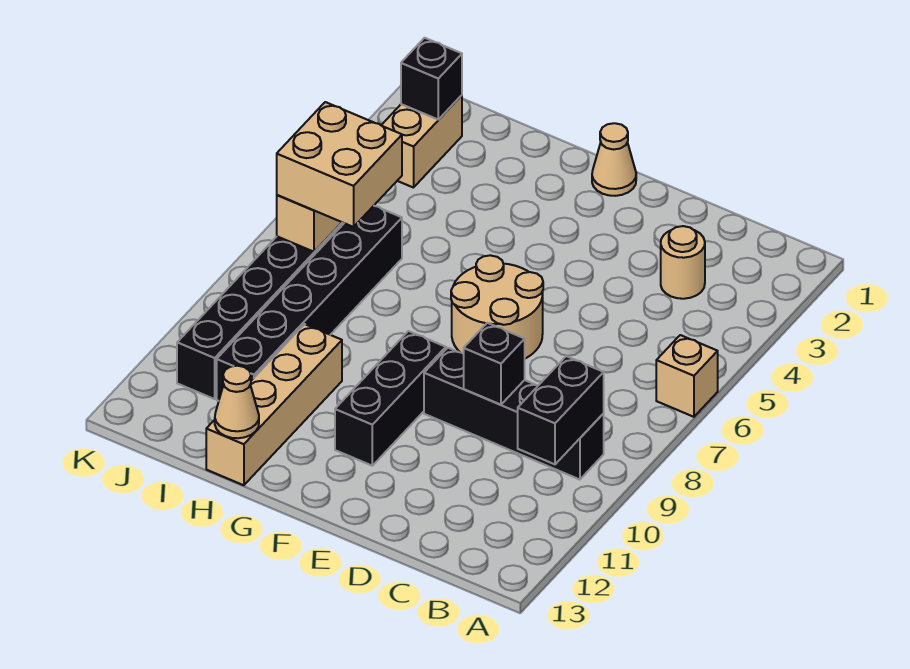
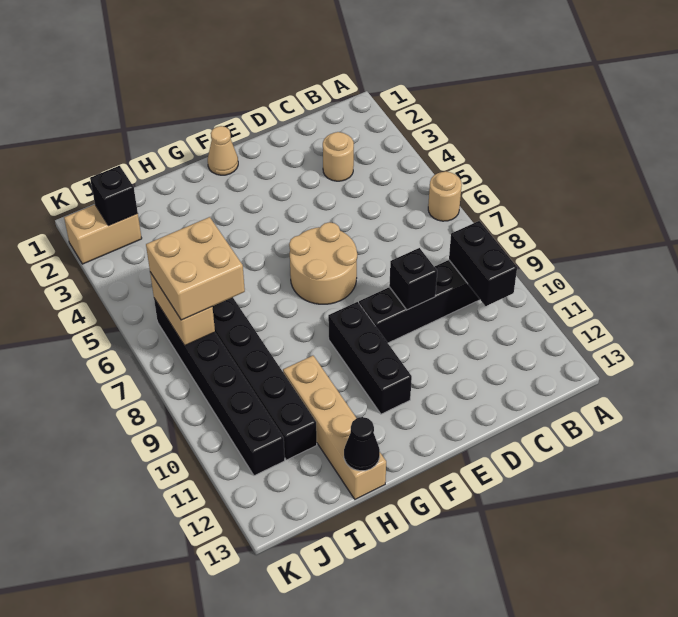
tan brick A6 level 1 -> tan round brick A6 level 1
tan cone H13 level 2 -> black cone H13 level 2
tan brick J2:J3 level 1 -> tan brick J2:K2 level 1

